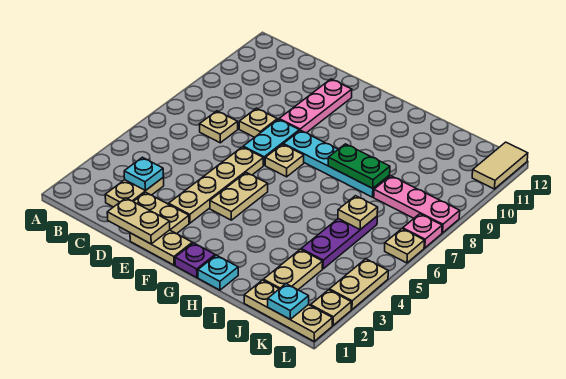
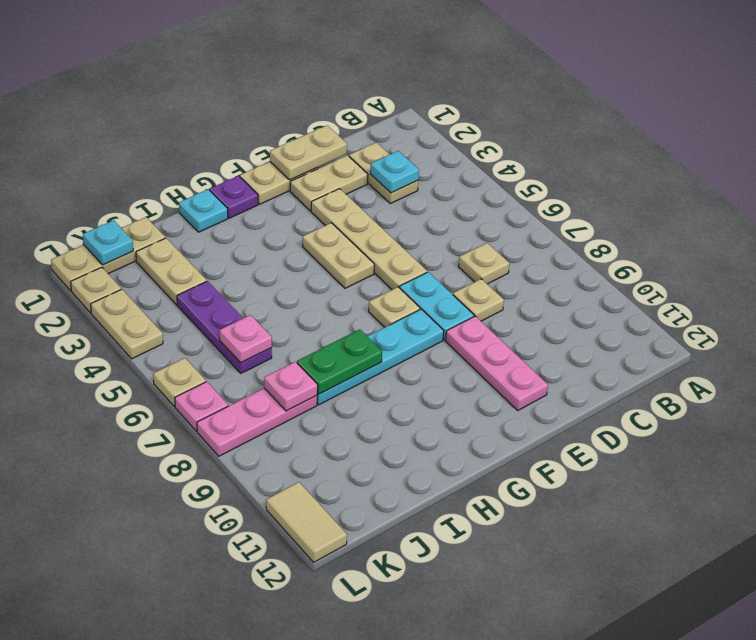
tan plate J6 level 2 -> pink plate J6 level 2
none -> pink plate J8 level 2

